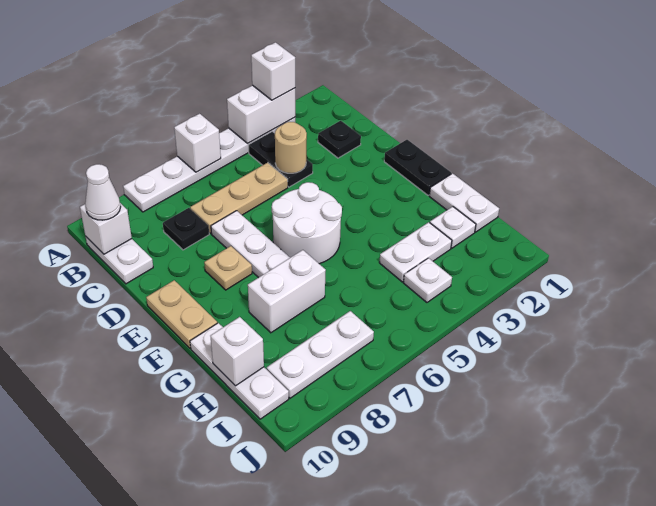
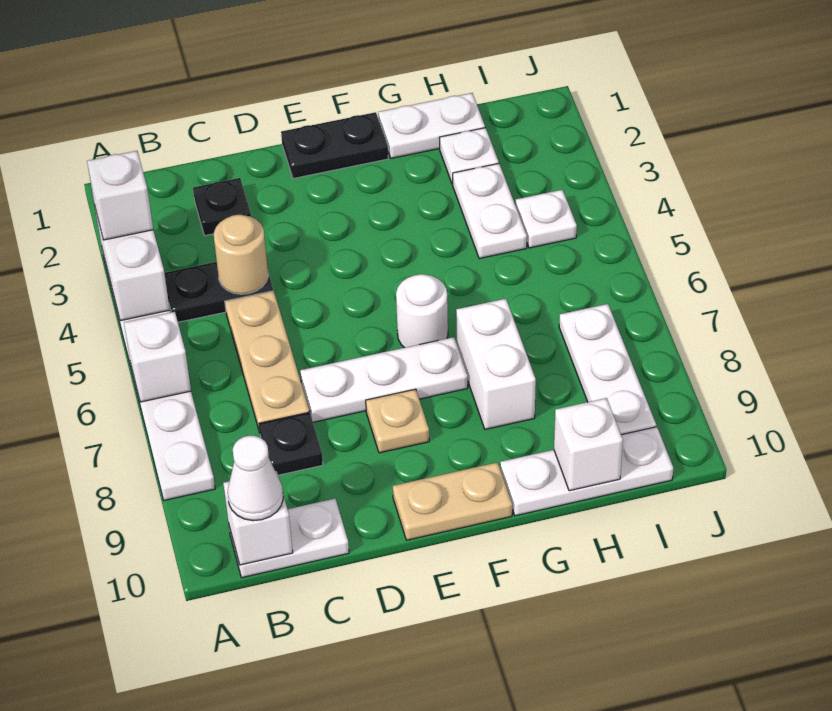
white round brick E5:F6 level 1 -> white round brick F6 level 1

